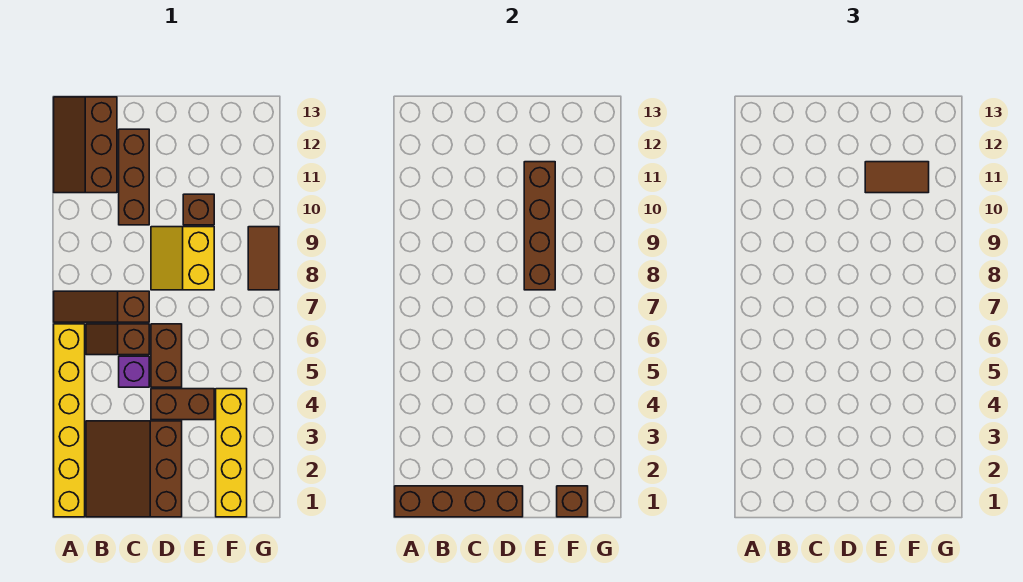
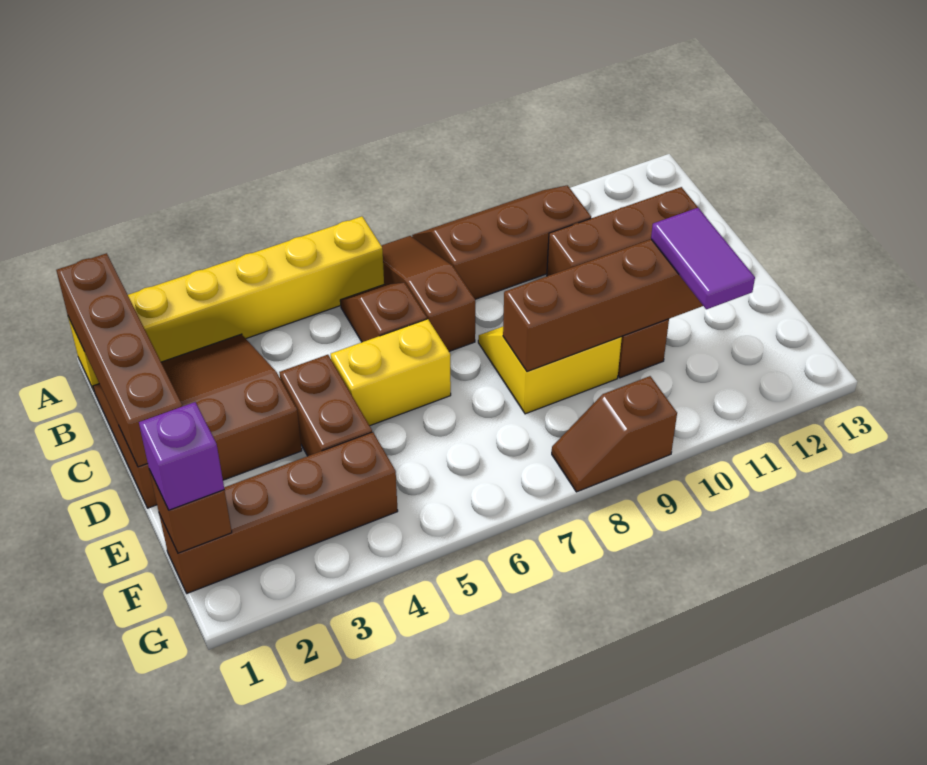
brown slope A11:B13 level 1 top B -> brown slope A8:B10 level 1 top B
purple brick C5 level 1 -> purple brick F1 level 3
brown brick D5:D6 level 1 -> yellow brick D5:D6 level 1
brown tile E11:F11 level 3 -> purple tile E11:F11 level 3
yellow brick F1:F4 level 1 -> brown brick F1:F4 level 1
brown tile G8:G9 level 1 -> brown slope G8:G9 level 1 top 9

